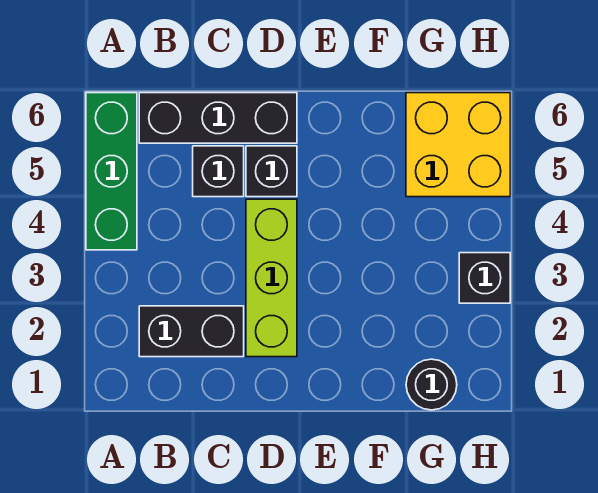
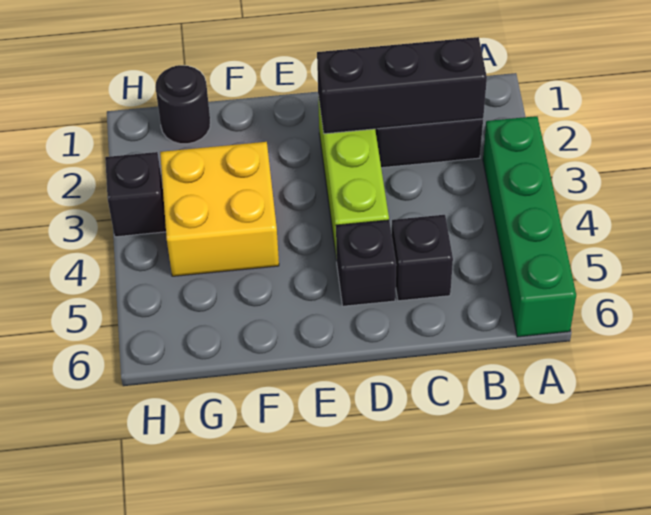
green brick A4:A6 level 1 -> green brick A3:A6 level 1
black brick B6:D6 level 1 -> black brick B2:D2 level 2
yellow brick G5:H6 level 1 -> yellow brick F3:G4 level 1

